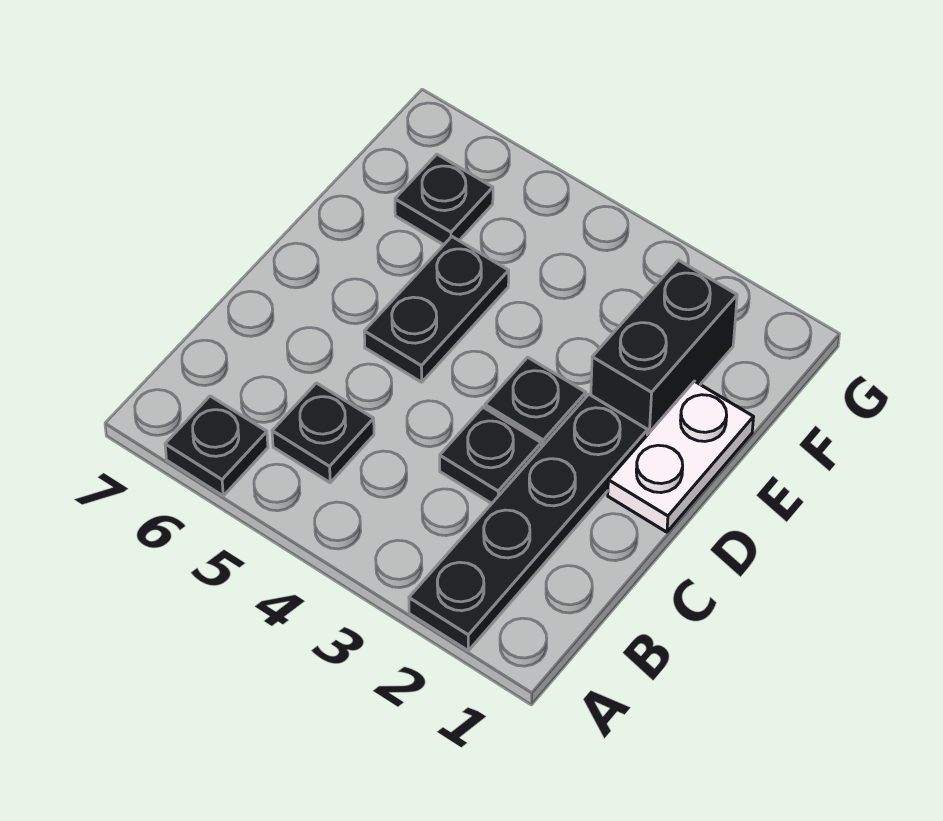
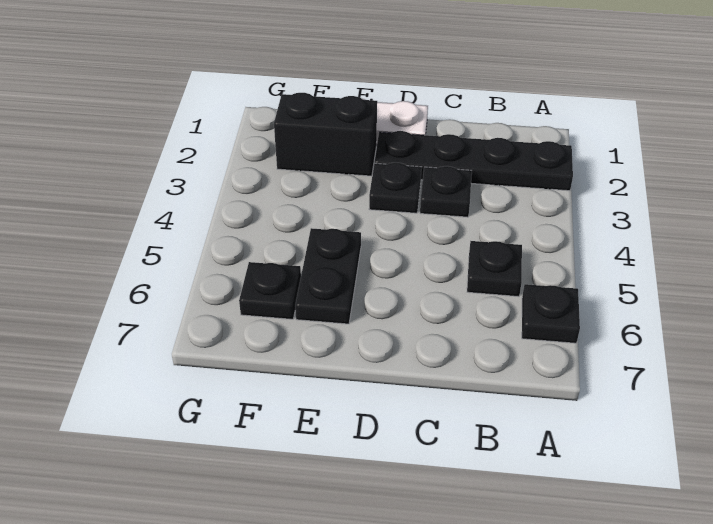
black plate D5:E5 level 1 -> black plate E5:E6 level 1

